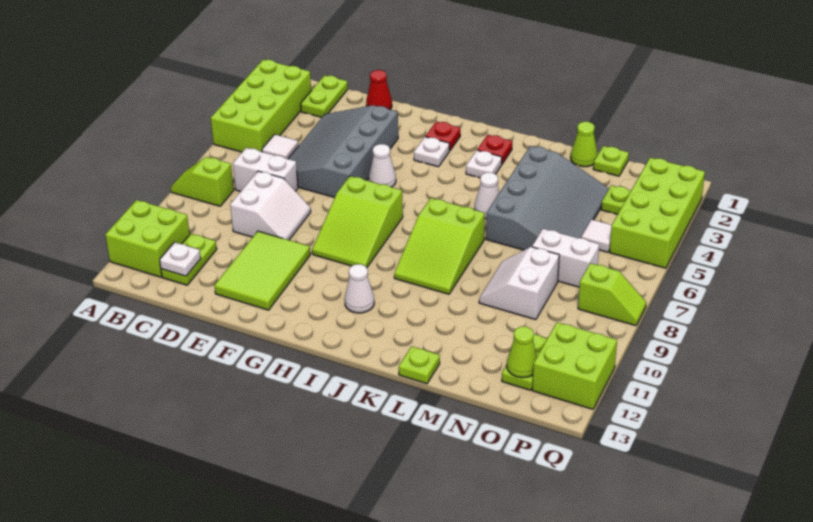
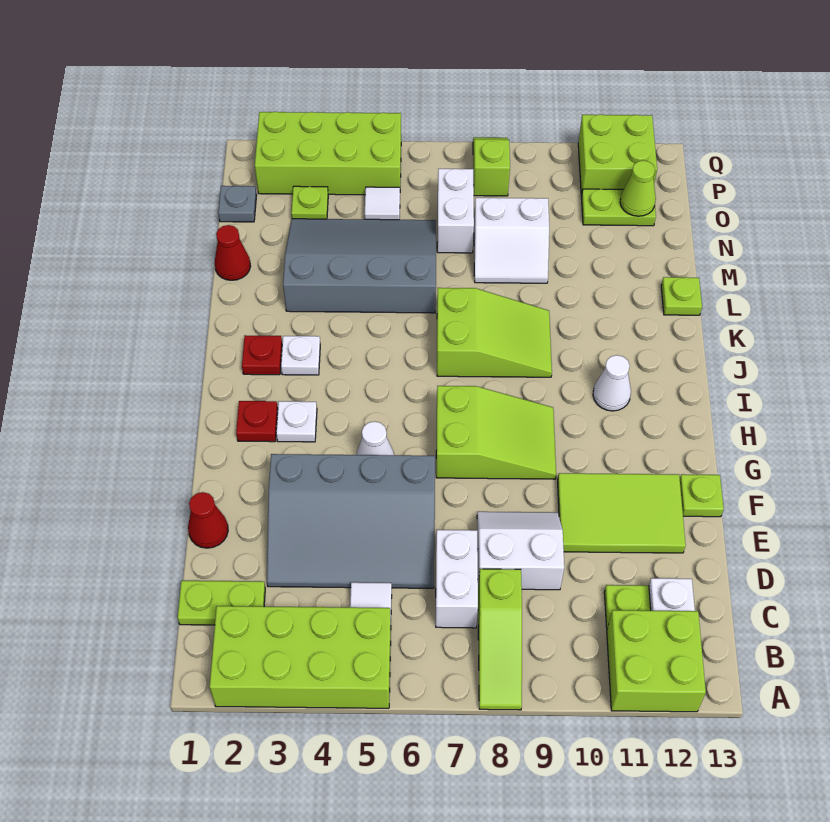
lime slope A8:B8 level 1 top B -> lime slope A8:C8 level 1 top C
white cone K5 level 1 -> none
lime cone M1 level 1 -> red cone M1 level 1
lime plate N1 level 1 -> lime plate F13 level 1
none -> grey plate O1 level 1

